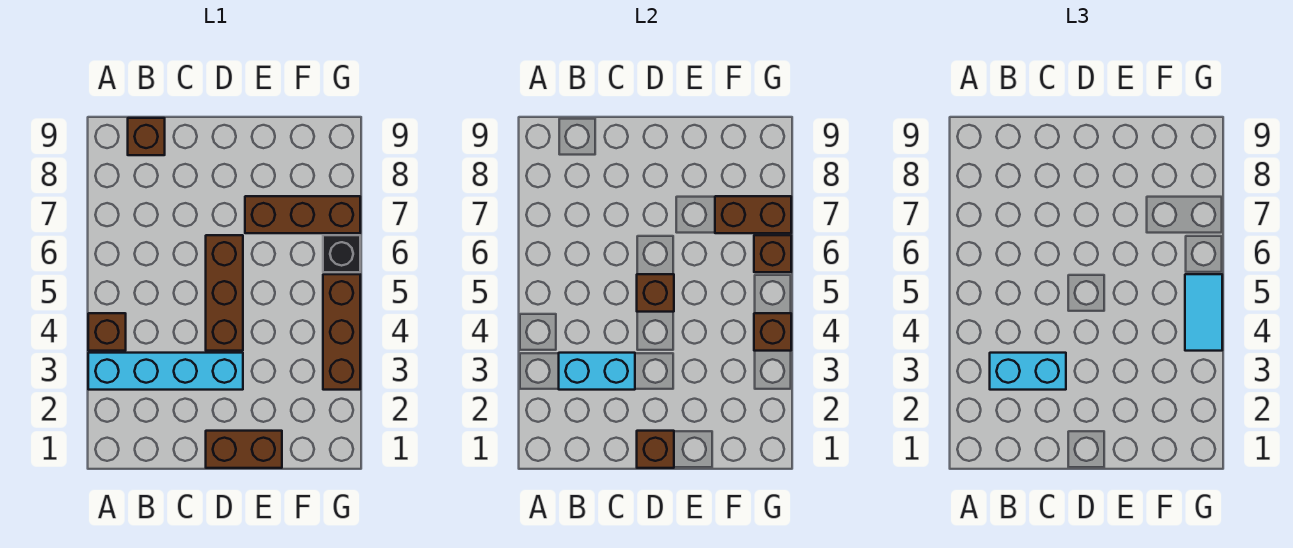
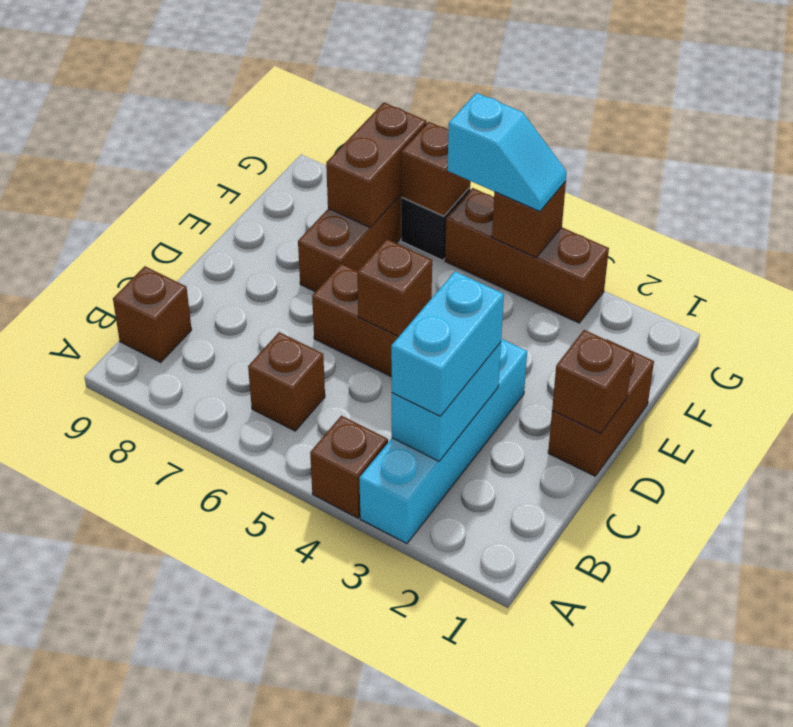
none -> brown brick B6 level 1
cyan tile G4:G5 level 3 -> cyan slope G4:G5 level 3 top 5

